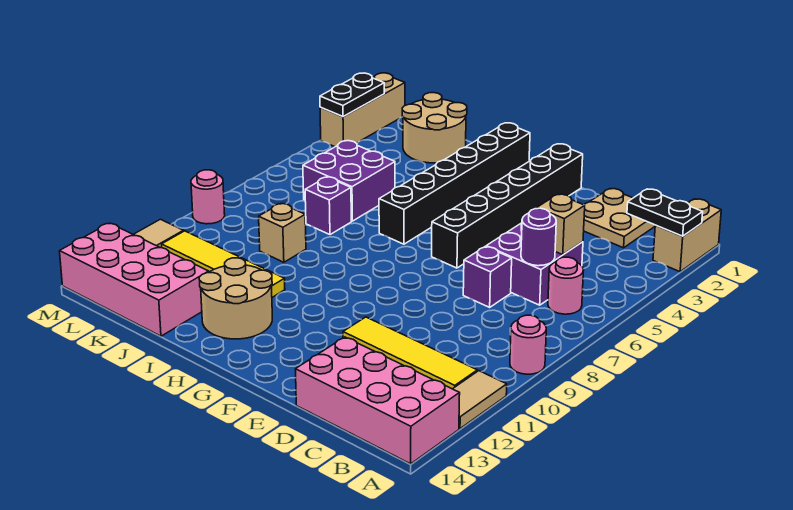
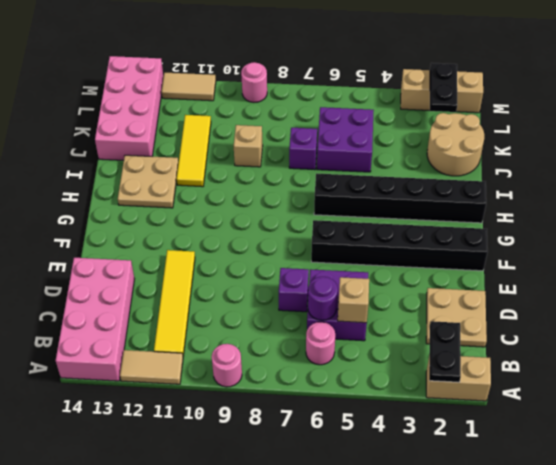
tan round brick H12:I13 level 1 -> tan plate H12:I13 level 1
yellow tile I11:L11 level 1 -> yellow tile I11:K11 level 1
black plate M2:M3 level 2 -> black plate L2:M2 level 2

